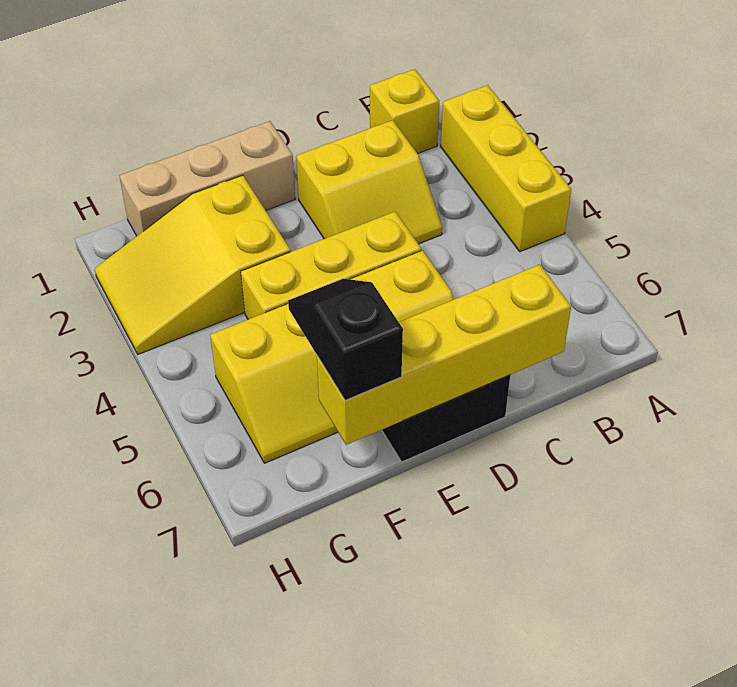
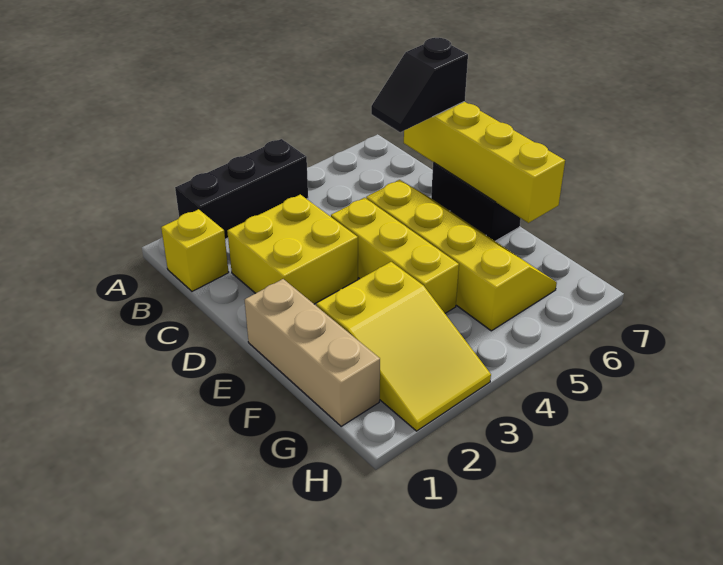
yellow brick A2:A4 level 1 -> black brick A2:A4 level 1
yellow slope C2:D3 level 1 top 2 -> yellow brick C2:D3 level 1
black slope F6:F7 level 3 top 7 -> black slope C6:C7 level 3 top 7

